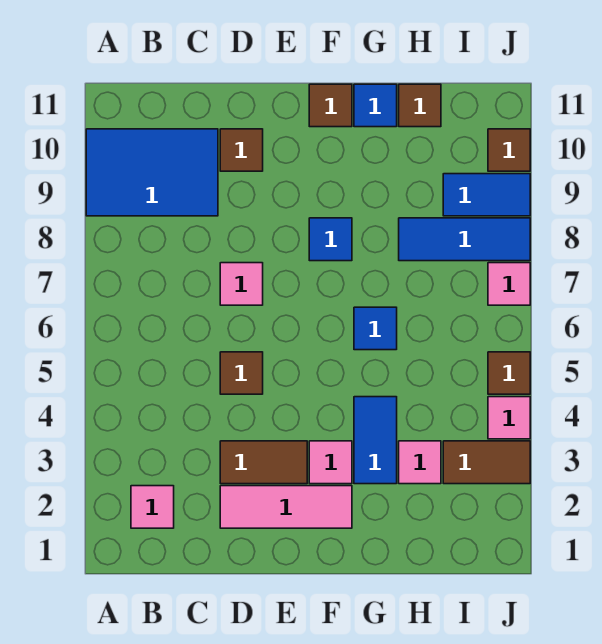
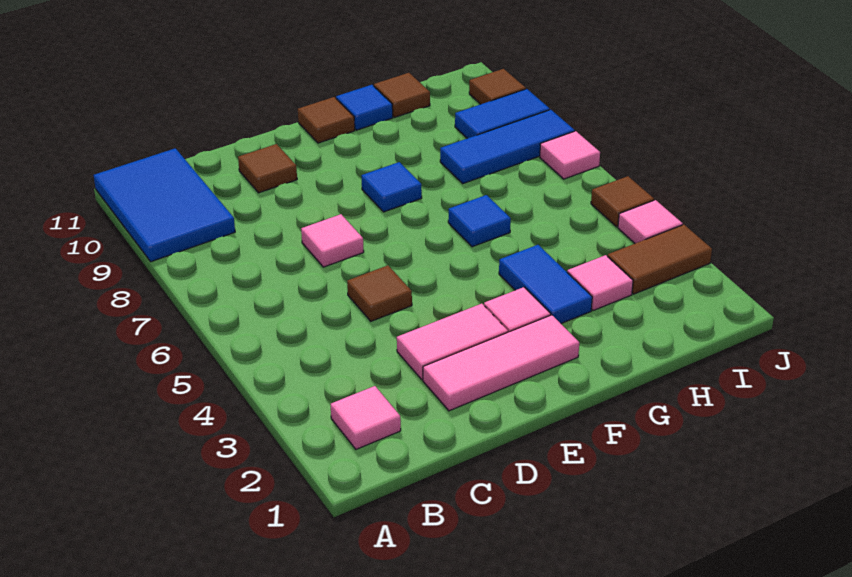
blue tile A9:C10 level 1 -> blue tile A9:B11 level 1
brown tile D3:E3 level 1 -> pink tile D3:E3 level 1

